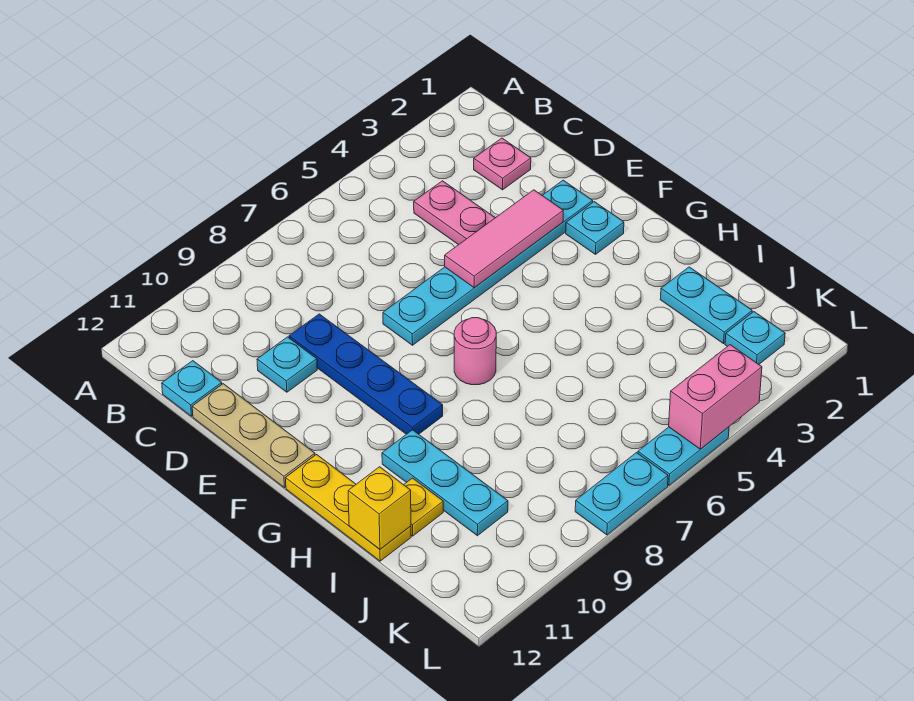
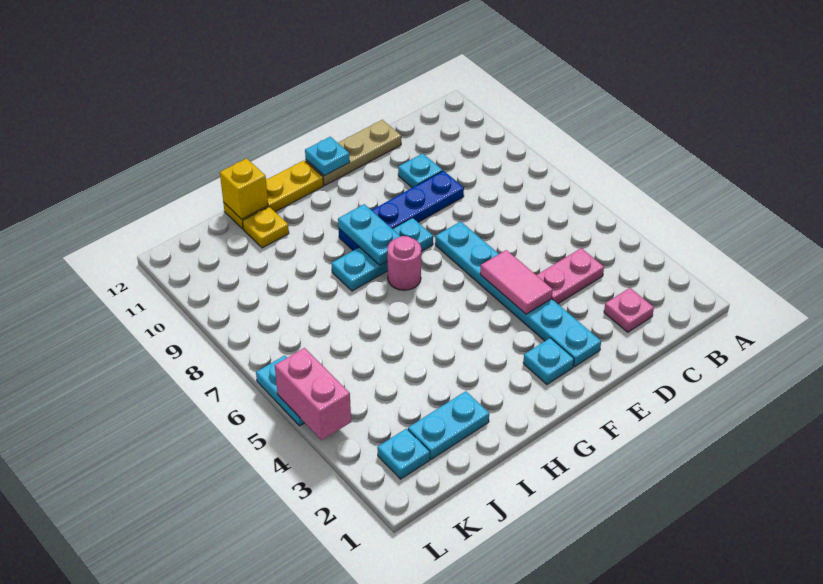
cyan plate C12 level 1 -> cyan plate F12 level 2
pink tile E3:E5 level 2 -> pink tile E4:E5 level 2
cyan plate H10:J10 level 1 -> cyan plate F8:H8 level 1
cyan plate L7:L8 level 1 -> cyan plate G8:G9 level 2

